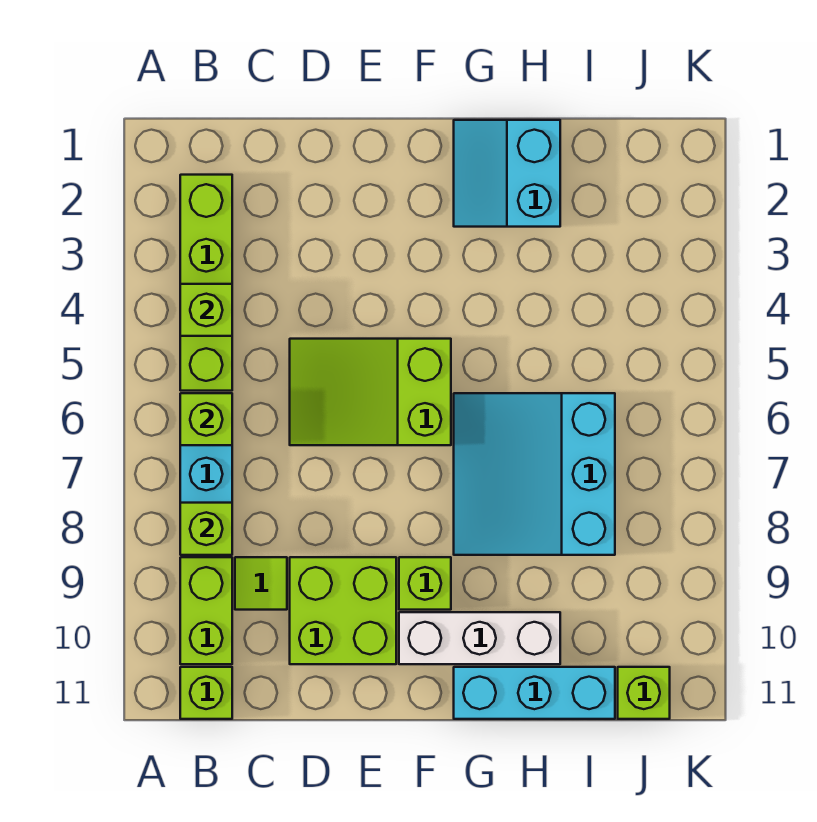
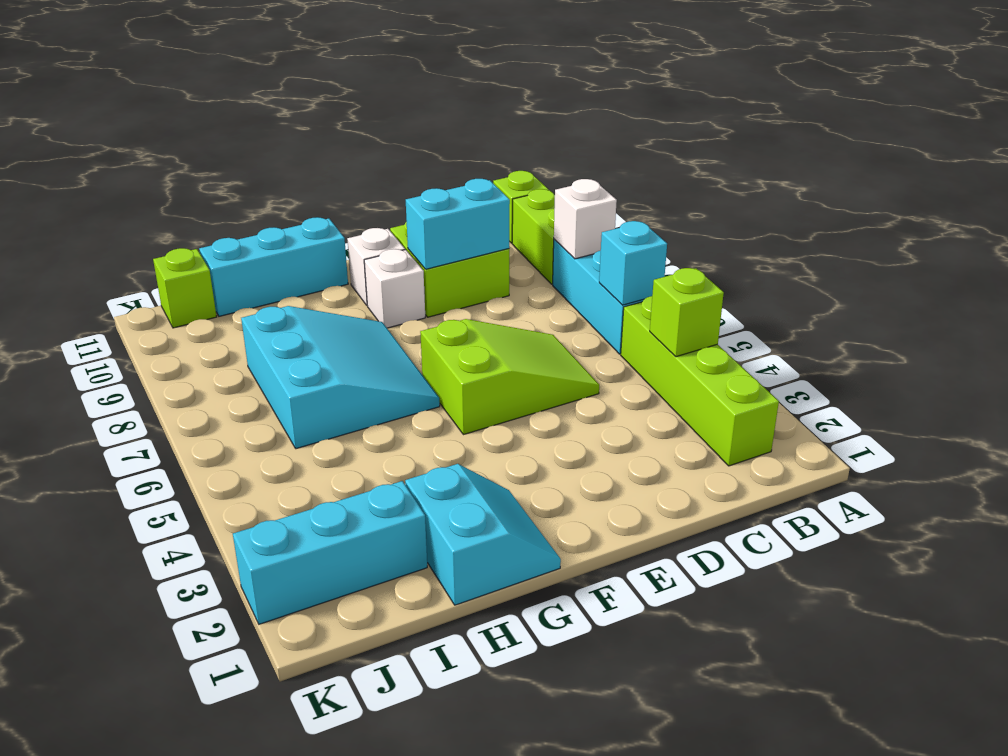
lime brick B6 level 2 -> cyan brick B6 level 2
lime brick B8 level 2 -> white brick B8 level 2
lime tile C9 level 1 -> none
none -> cyan brick D9:E9 level 2
lime brick F9 level 1 -> white brick F9 level 1
white brick F10:H10 level 1 -> white brick F10 level 1
none -> cyan brick I2:K2 level 1

